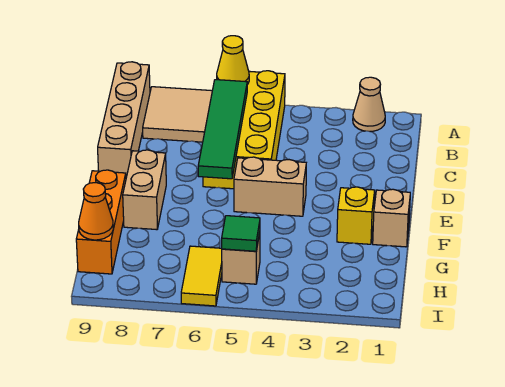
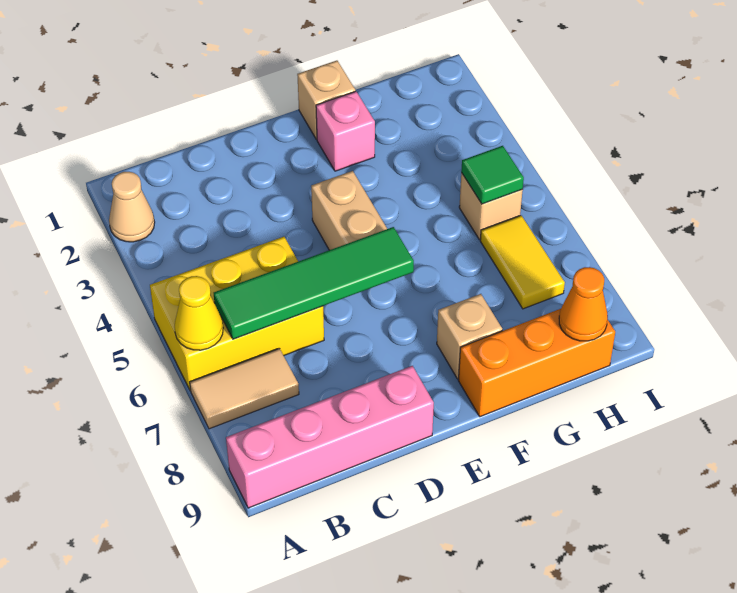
yellow brick A5:D6 level 1 -> yellow brick A5:C6 level 1
tan tile A7:B8 level 1 -> tan tile A7:B7 level 1
tan brick A9:D9 level 1 -> pink brick A9:D9 level 1
tan brick E8:F8 level 1 -> tan brick F8 level 1
yellow brick F2 level 1 -> pink brick F2 level 1
yellow tile H6:I6 level 1 -> yellow tile H6:H7 level 1

